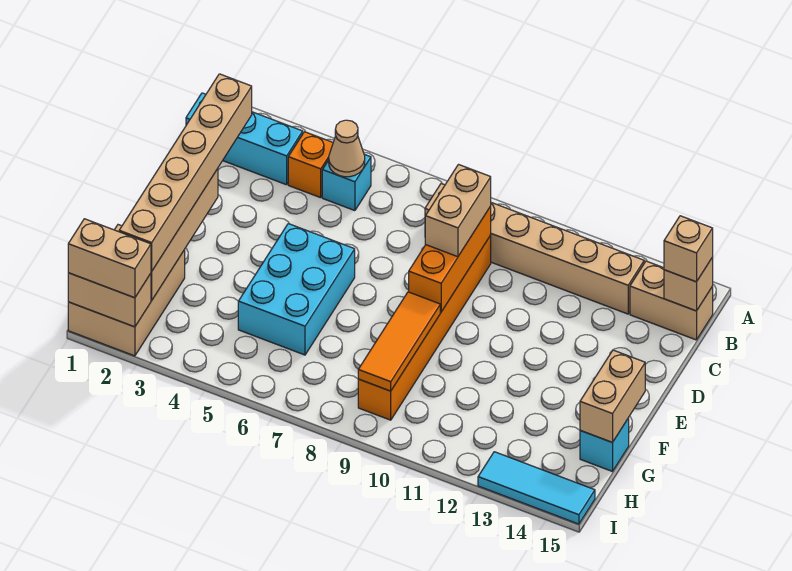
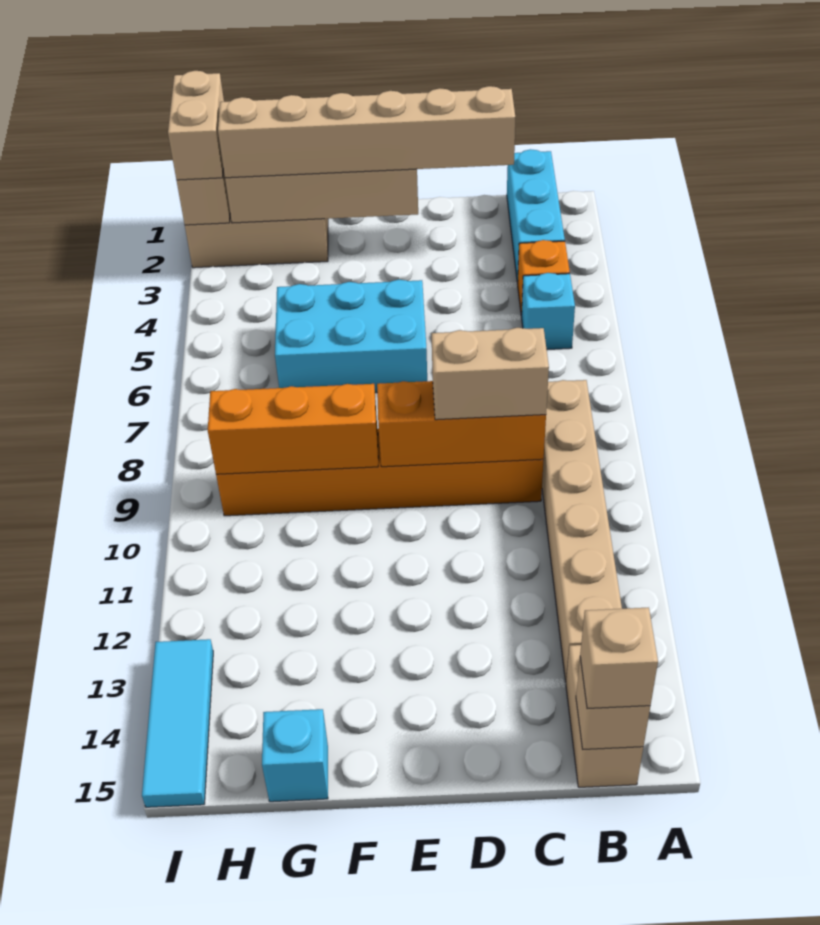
tan cone B5 level 2 -> none
orange tile F9:H9 level 2 -> orange brick F9:H9 level 2
tan brick F15:G15 level 2 -> none

